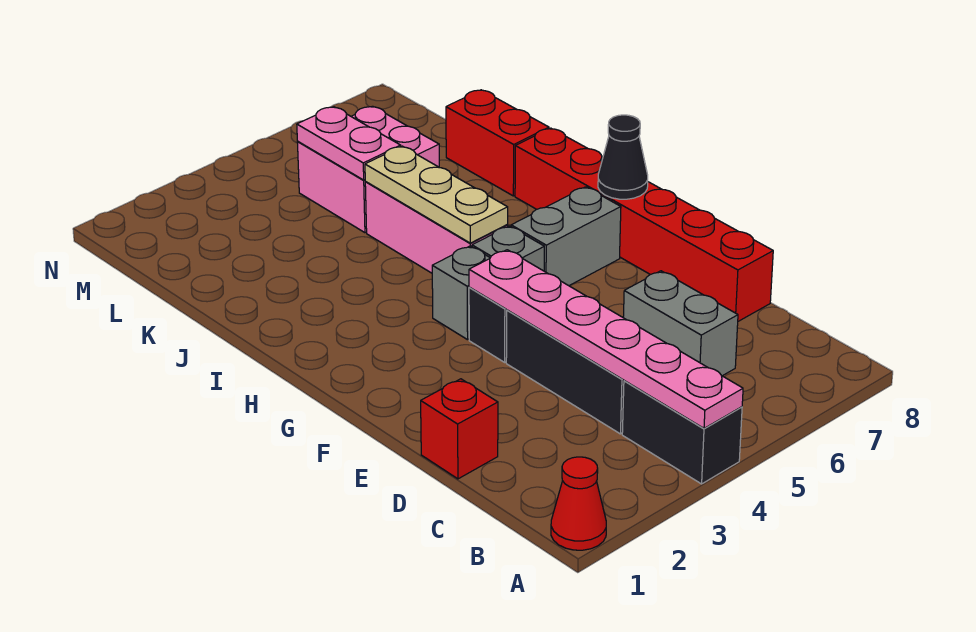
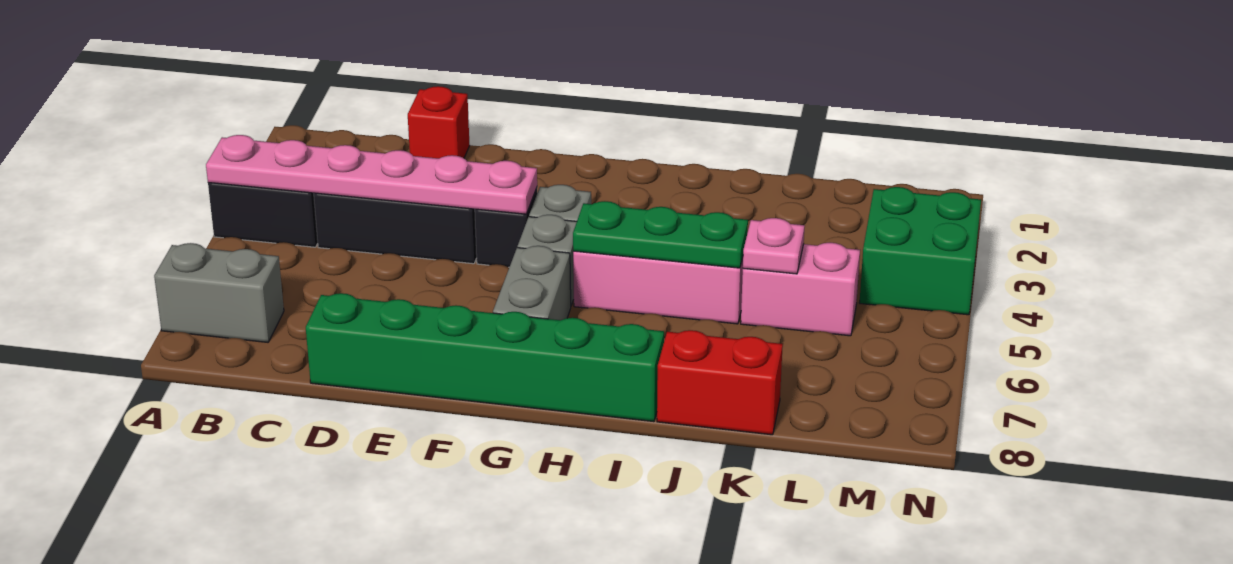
red cone A1 level 1 -> none
grey brick C6:D6 level 1 -> grey brick A7:B7 level 1
red brick D8:I8 level 1 -> green brick D8:I8 level 1
black cone G8 level 2 -> none
tan plate H5:J5 level 2 -> green plate H5:J5 level 2
pink brick K5:L6 level 1 -> pink brick K5:L5 level 1
pink plate K5:L5 level 2 -> pink plate K5 level 2
none -> green brick M3:N4 level 1

